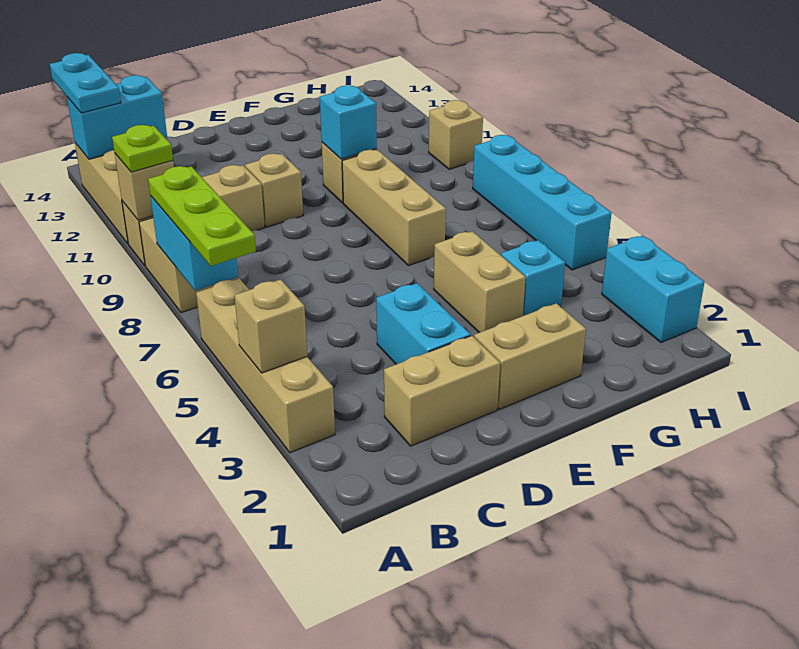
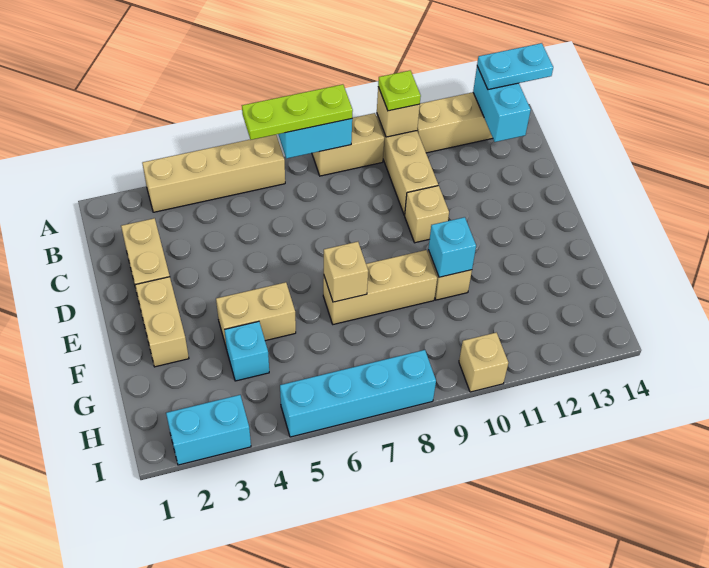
tan brick A4 level 2 -> tan brick F7 level 2
cyan brick D3:D4 level 1 -> none

